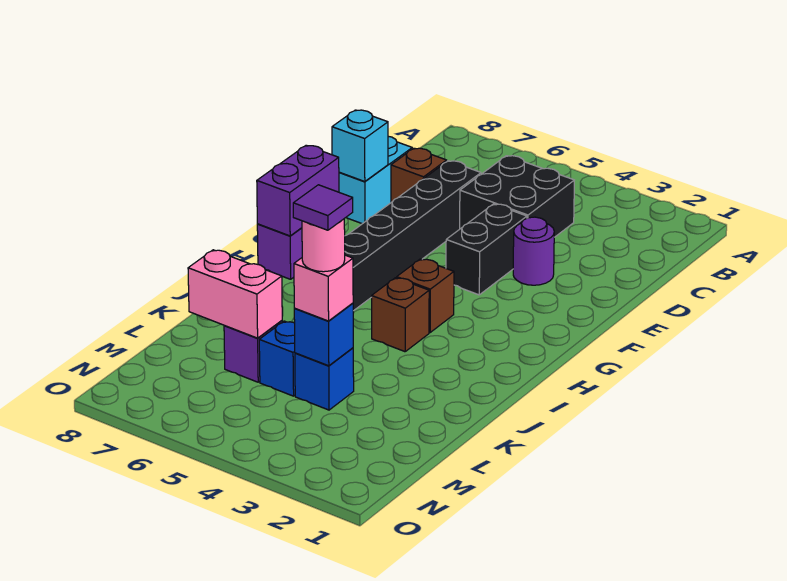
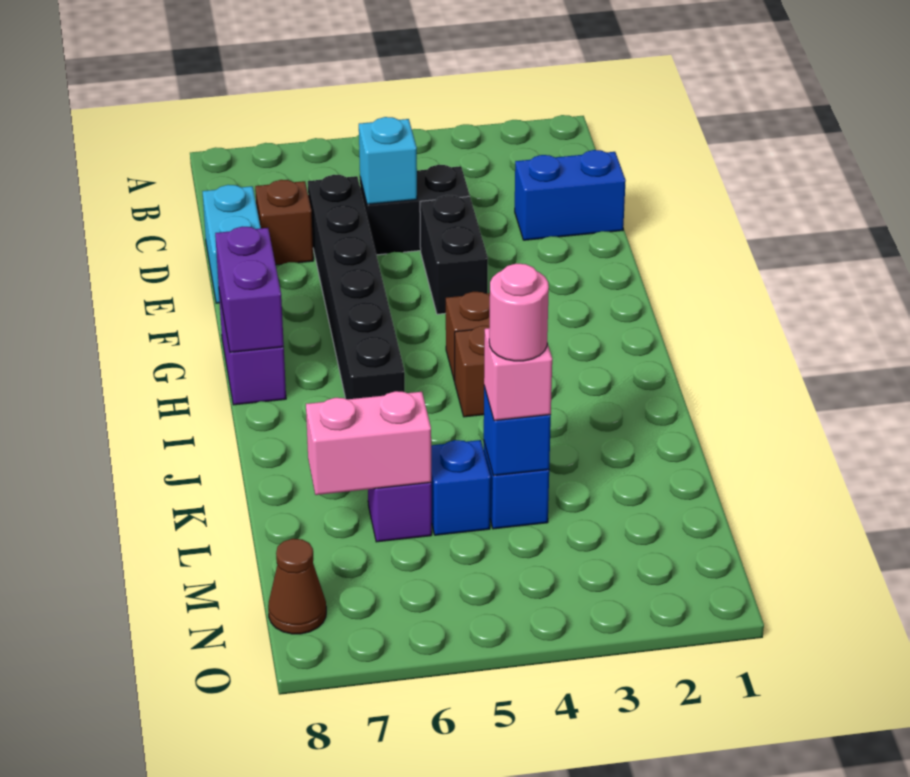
black brick C4:D5 level 1 -> black brick D4:D5 level 1
none -> blue brick D1:D2 level 1
purple round brick E3 level 1 -> none
cyan brick E8 level 2 -> cyan brick D5 level 2
purple tile L4 level 5 -> none
none -> brown cone N8 level 1

